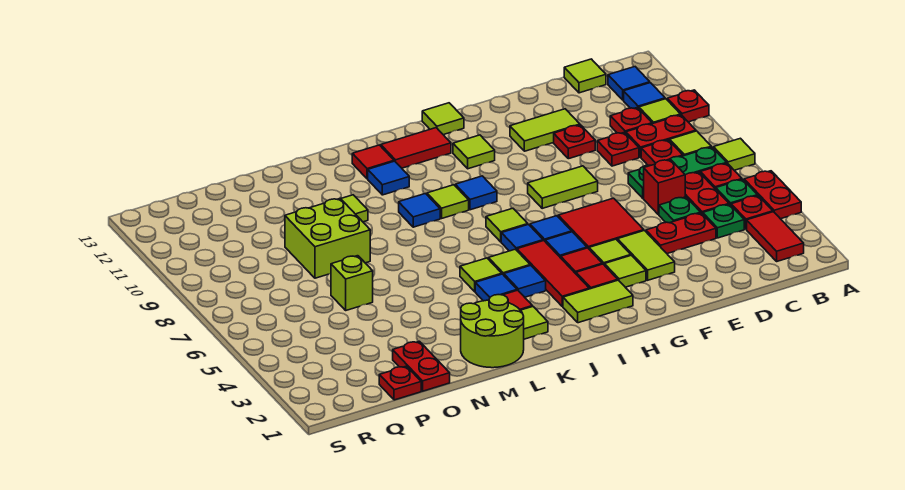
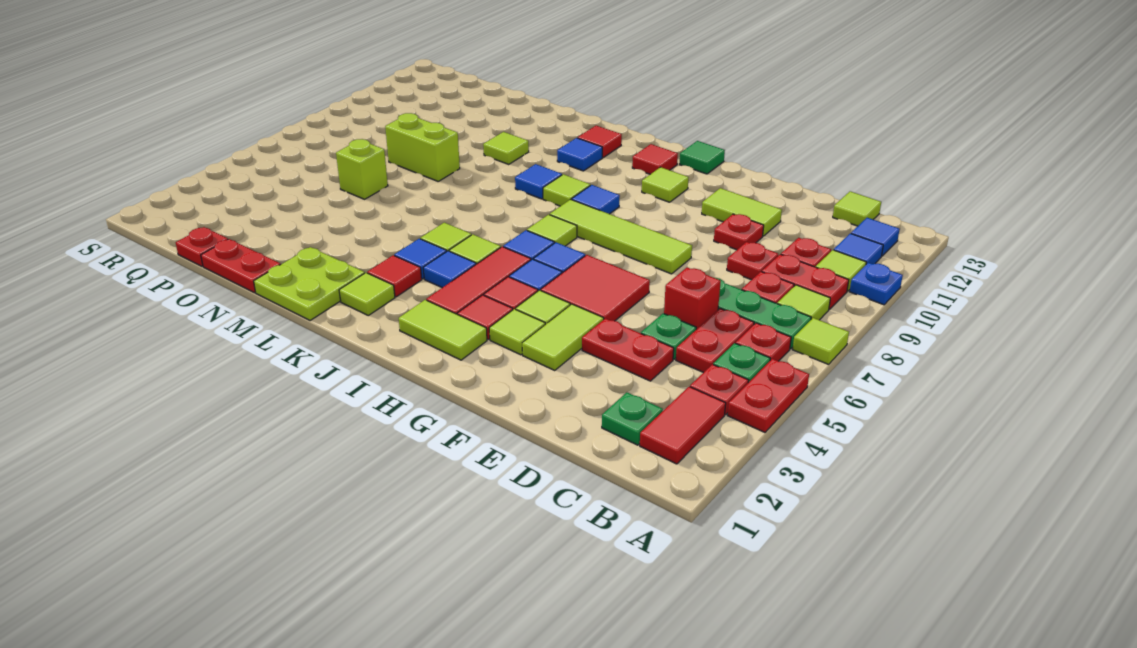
red plate A10 level 1 -> blue plate A10 level 1
green plate C4 level 1 -> green plate C2 level 1
lime tile F8:G8 level 1 -> lime tile F8:I8 level 1
lime tile H13 level 1 -> green tile H13 level 1
red tile I12:J12 level 1 -> red tile I12 level 1
lime round brick L1:M2 level 1 -> lime plate L1:M2 level 1
lime brick N8:O9 level 1 -> lime brick N8:O8 level 1
red plate O1:O2 level 1 -> red plate N1:O1 level 1

